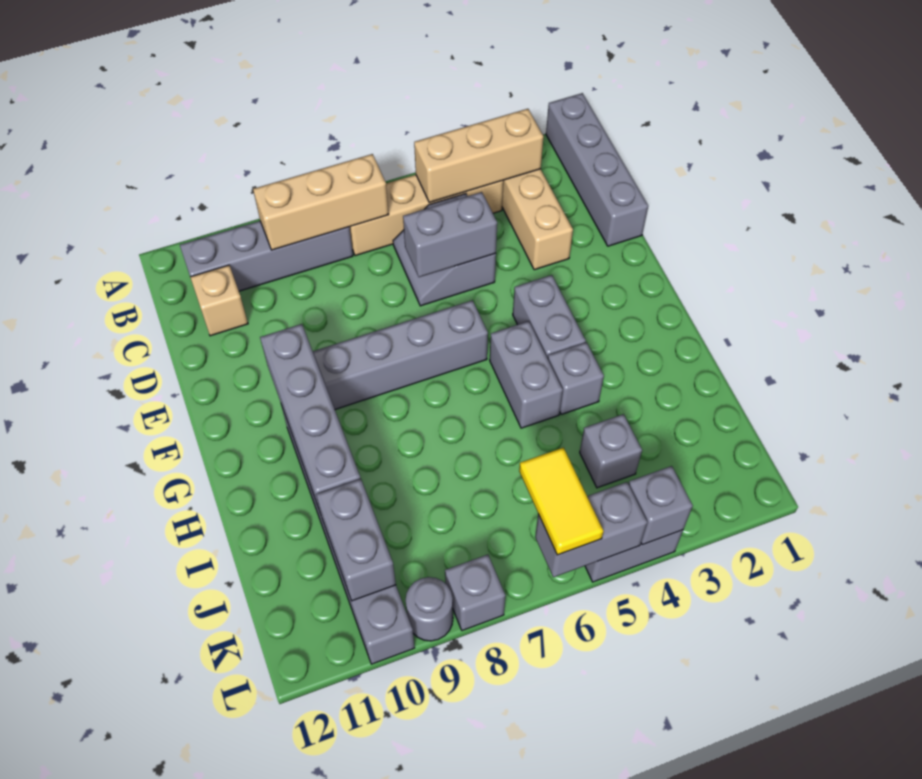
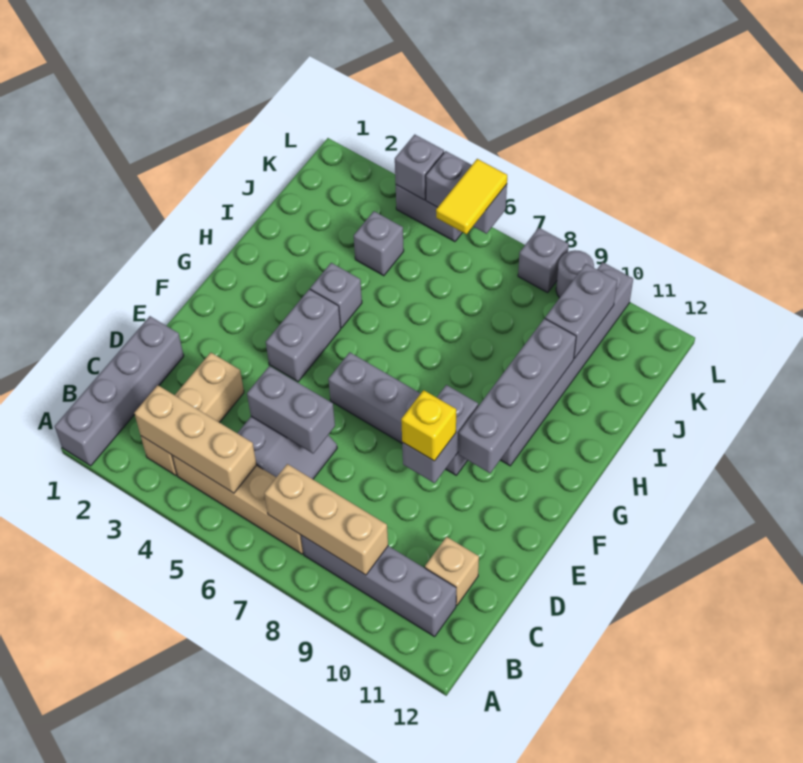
none -> yellow brick E9 level 3
grey brick G5:H5 level 1 -> grey brick E9:F9 level 2

